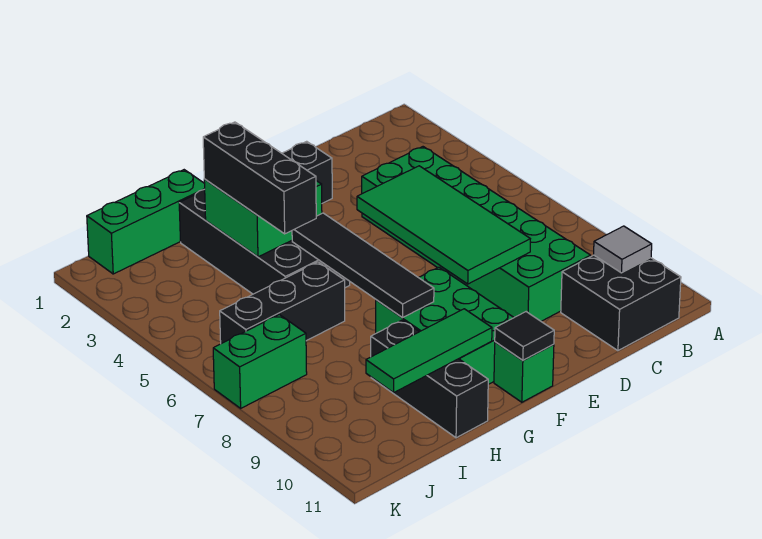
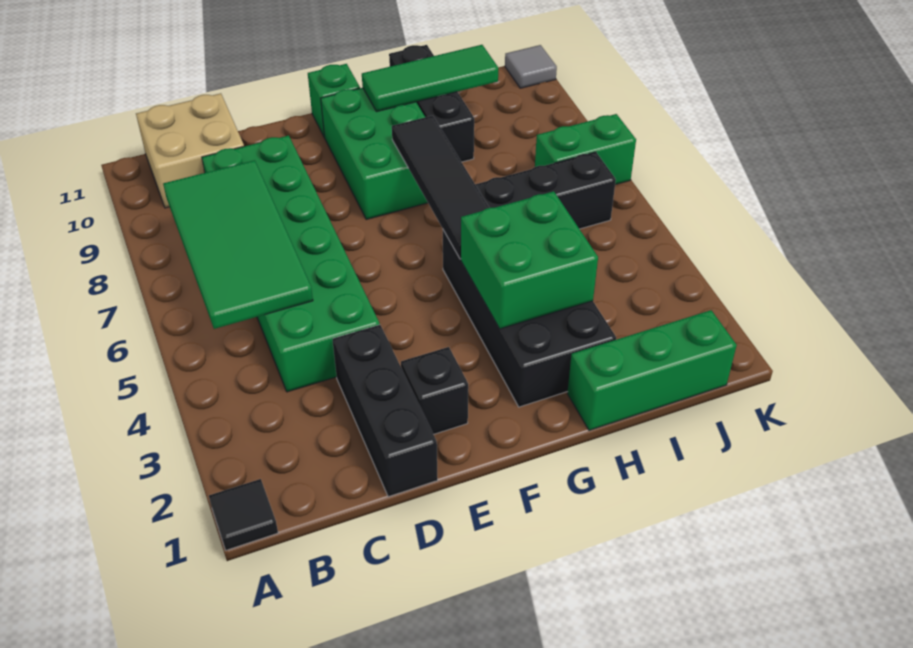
black brick B10:C11 level 1 -> tan brick B10:C11 level 1
grey tile B10 level 2 -> grey tile K11 level 1
green tile D5:E8 level 2 -> green tile B5:C8 level 2
black tile F11 level 2 -> black tile A1 level 1
black brick H3:H5 level 3 -> black brick D1:D3 level 1

